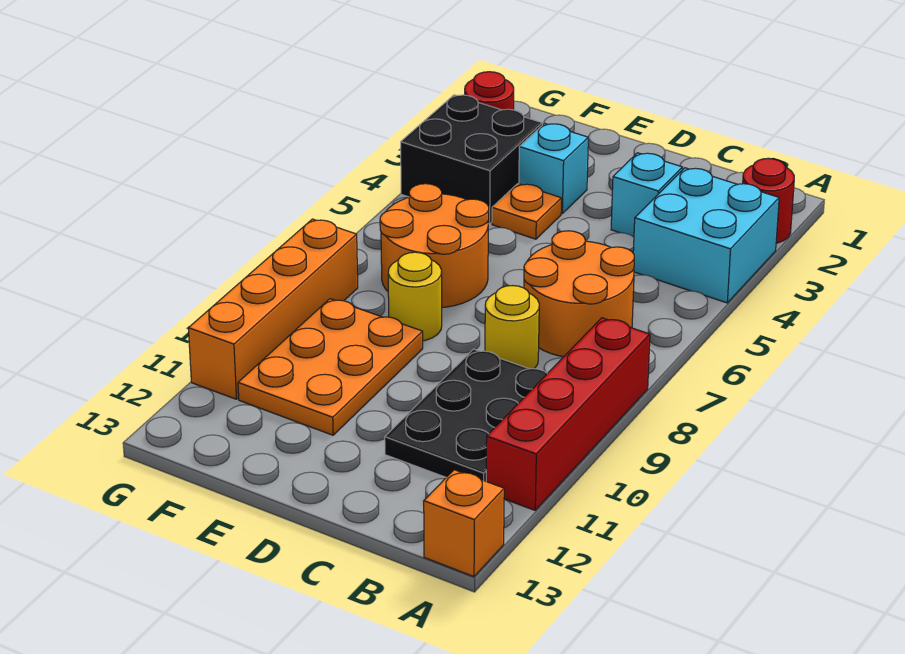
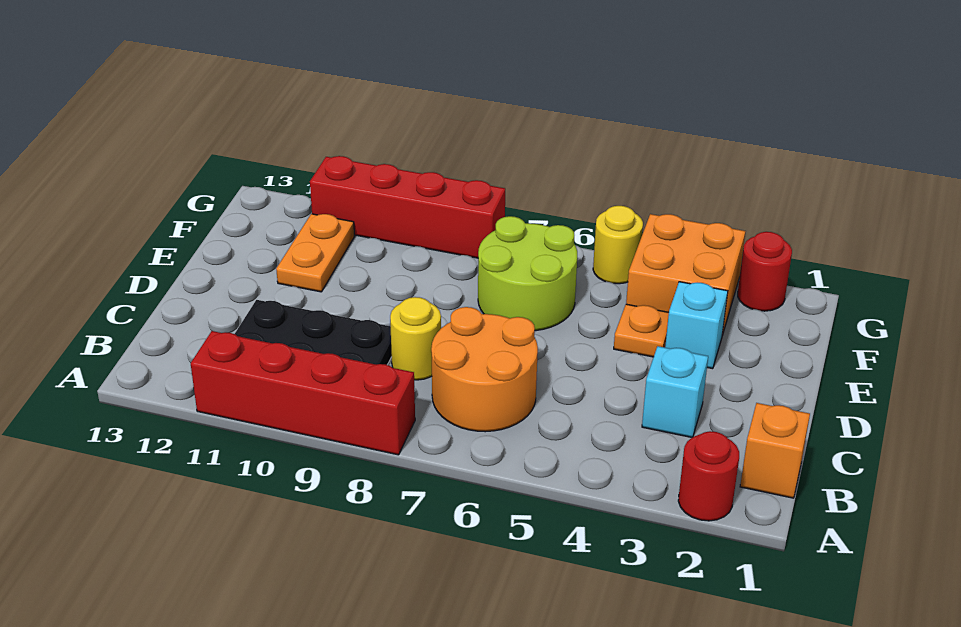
cyan brick A3:B4 level 1 -> none
orange brick A13 level 1 -> orange brick B1 level 1
orange round brick E6:F7 level 1 -> lime round brick E6:F7 level 1
yellow round brick E8 level 1 -> yellow round brick G5 level 1
orange plate E9:F11 level 1 -> orange plate E11:F11 level 1
black brick F3:G4 level 1 -> orange brick F3:G4 level 1
orange brick G8:G11 level 1 -> red brick G8:G11 level 1

